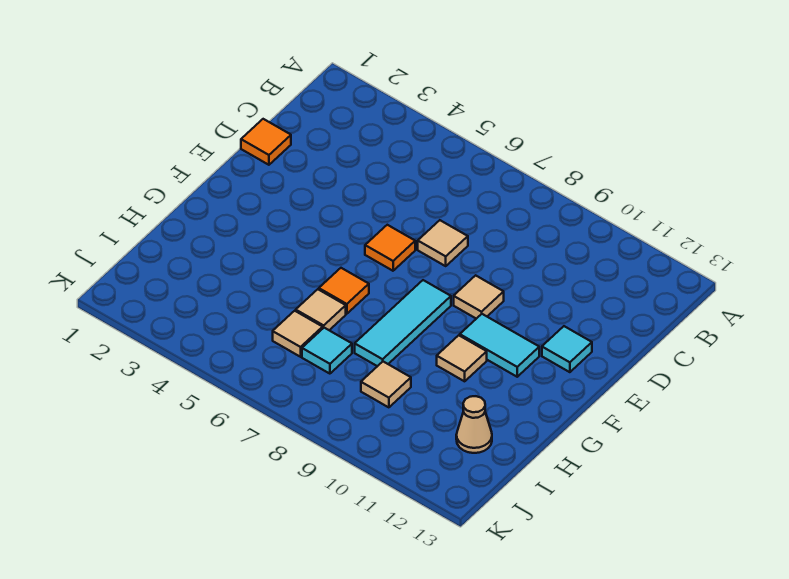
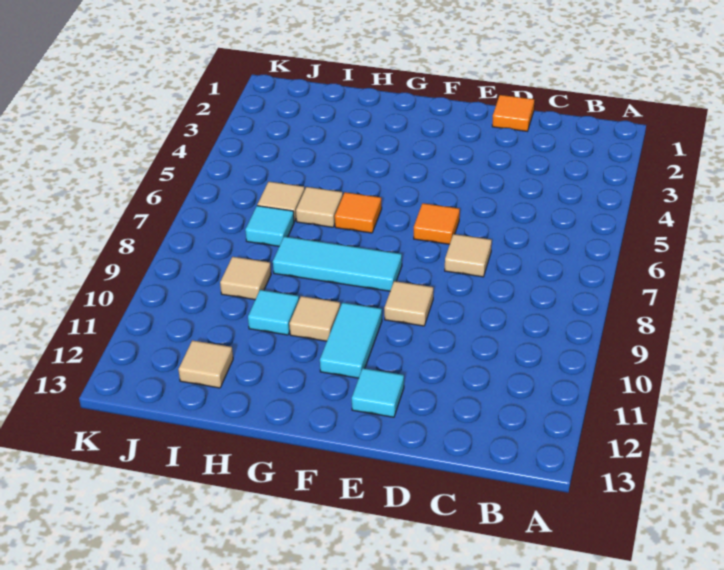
none -> cyan tile H10 level 1
tan cone I12 level 1 -> tan tile I12 level 1

